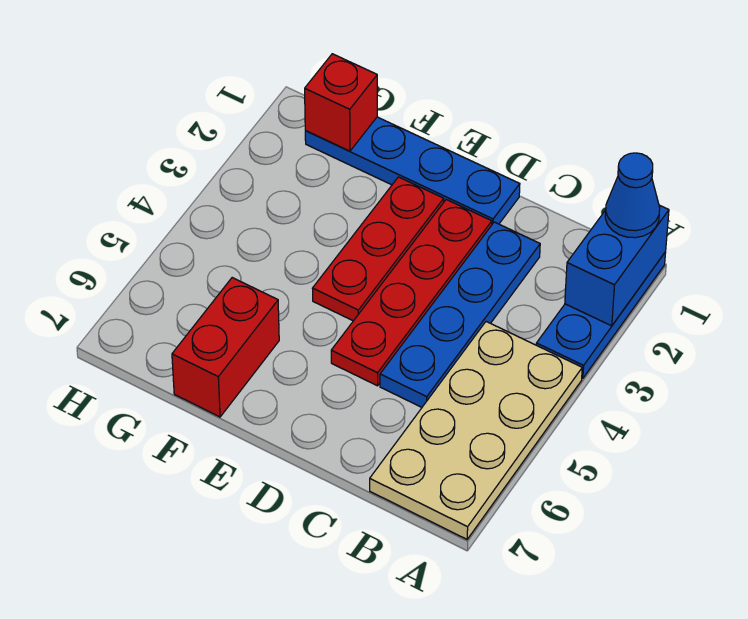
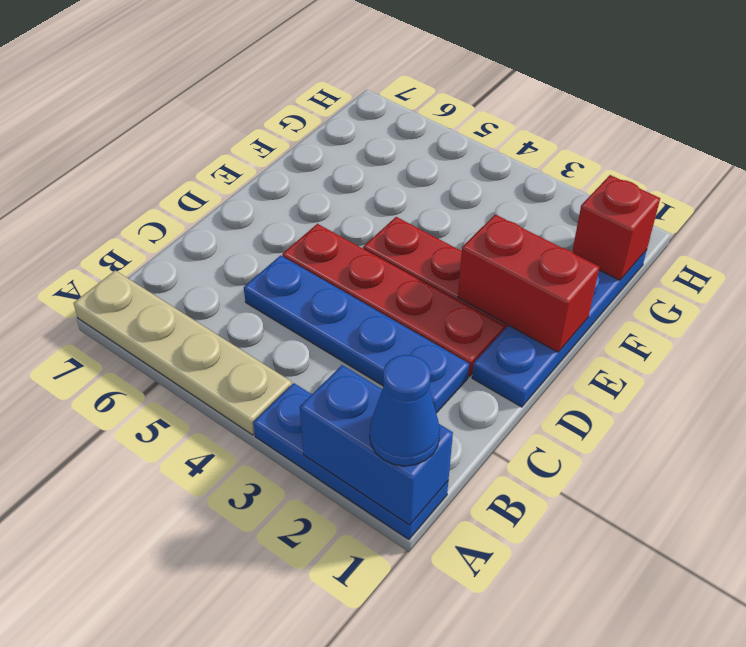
tan plate A4:B7 level 1 -> tan plate A4:A7 level 1
red brick F6:F7 level 1 -> red brick E1:E2 level 2

